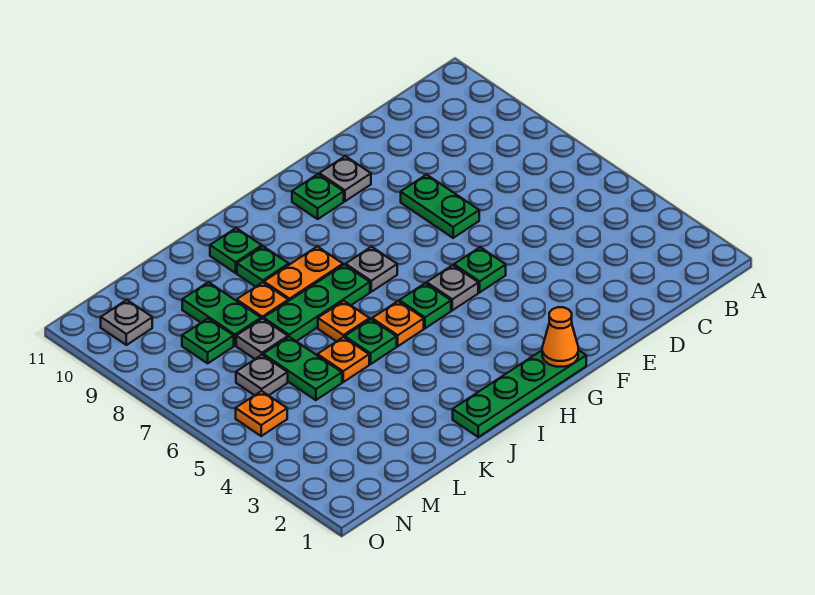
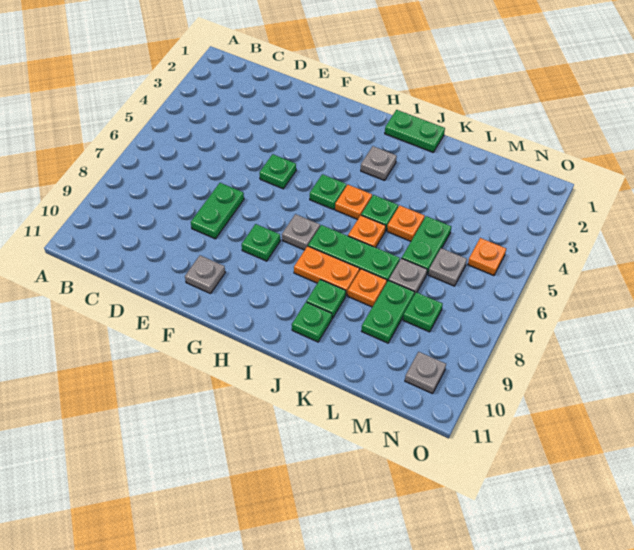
green plate G1:J1 level 1 -> green plate I1:J1 level 1
orange cone G1 level 2 -> none
grey plate G5 level 1 -> grey plate I3 level 1
green plate G10 level 1 -> green plate G8 level 1

